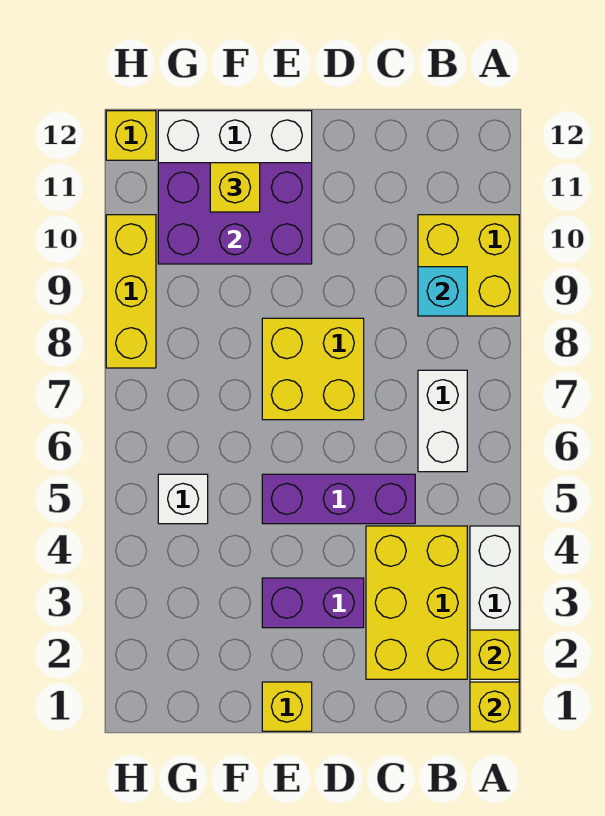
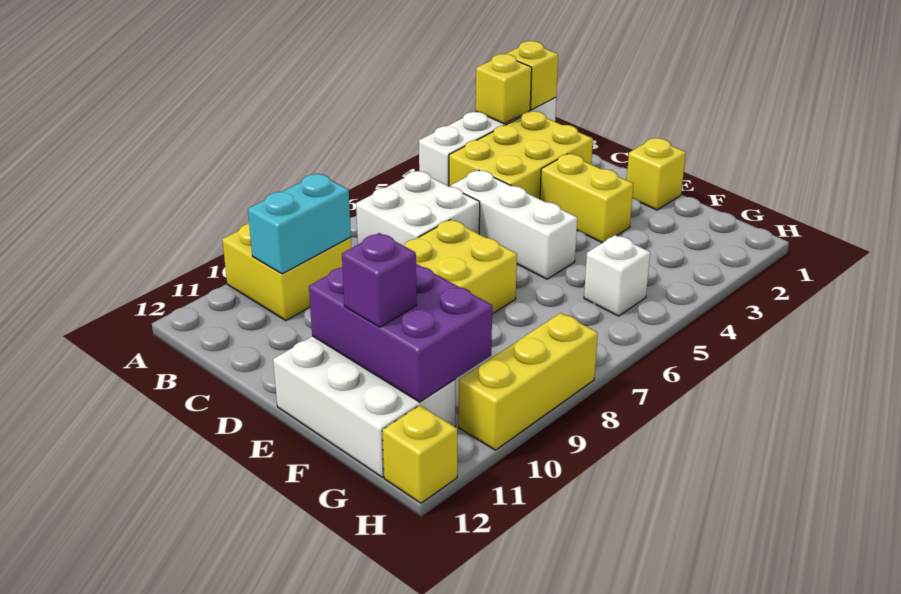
white brick B6:B7 level 1 -> white brick B6:C7 level 1
cyan brick B9 level 2 -> cyan brick B9:B10 level 2
purple brick C5:E5 level 1 -> white brick C5:E5 level 1
purple brick D3:E3 level 1 -> yellow brick D3:E3 level 1
yellow brick F11 level 3 -> purple brick F11 level 3

